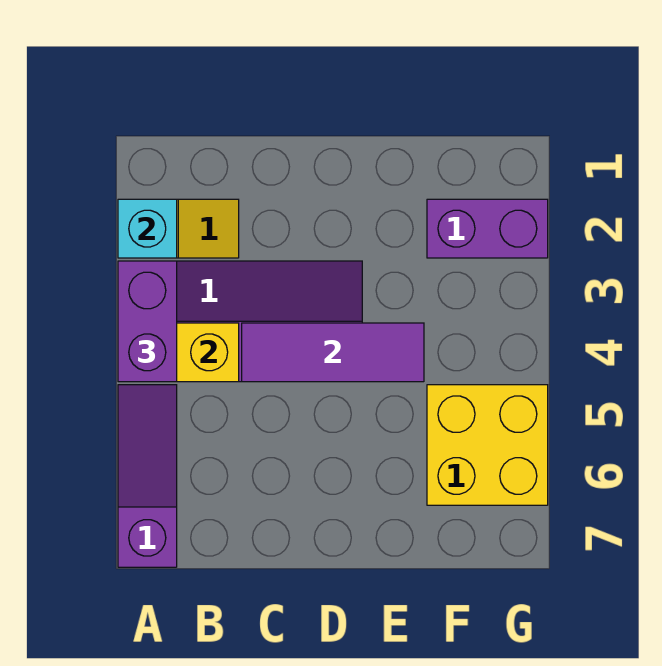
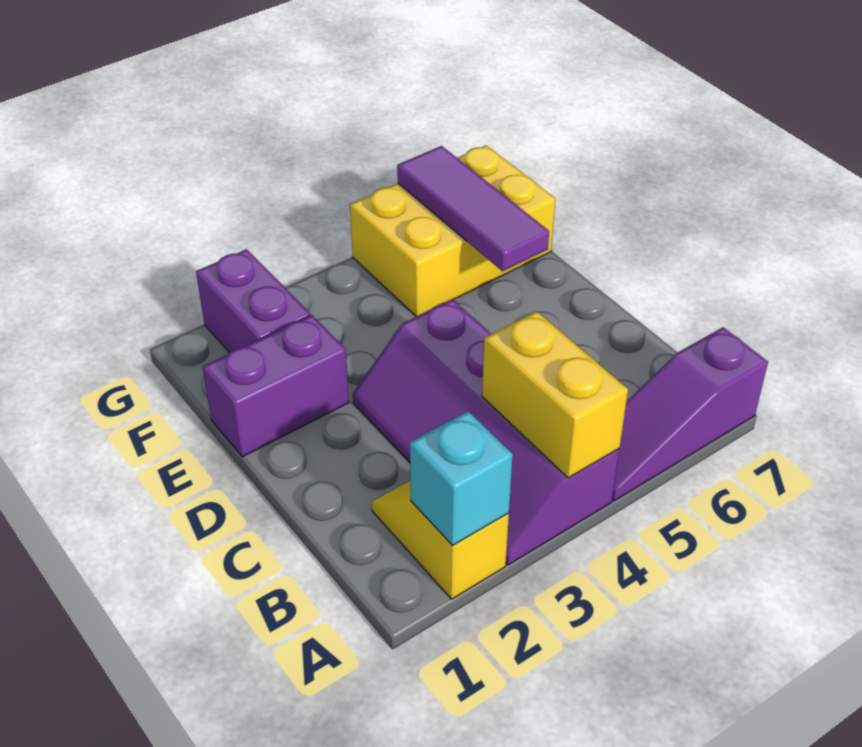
purple brick A3:A4 level 3 -> purple brick E1:E2 level 1
purple tile C4:E4 level 2 -> purple tile E6:G6 level 2
yellow brick F5:G6 level 1 -> yellow brick F5:G7 level 1

